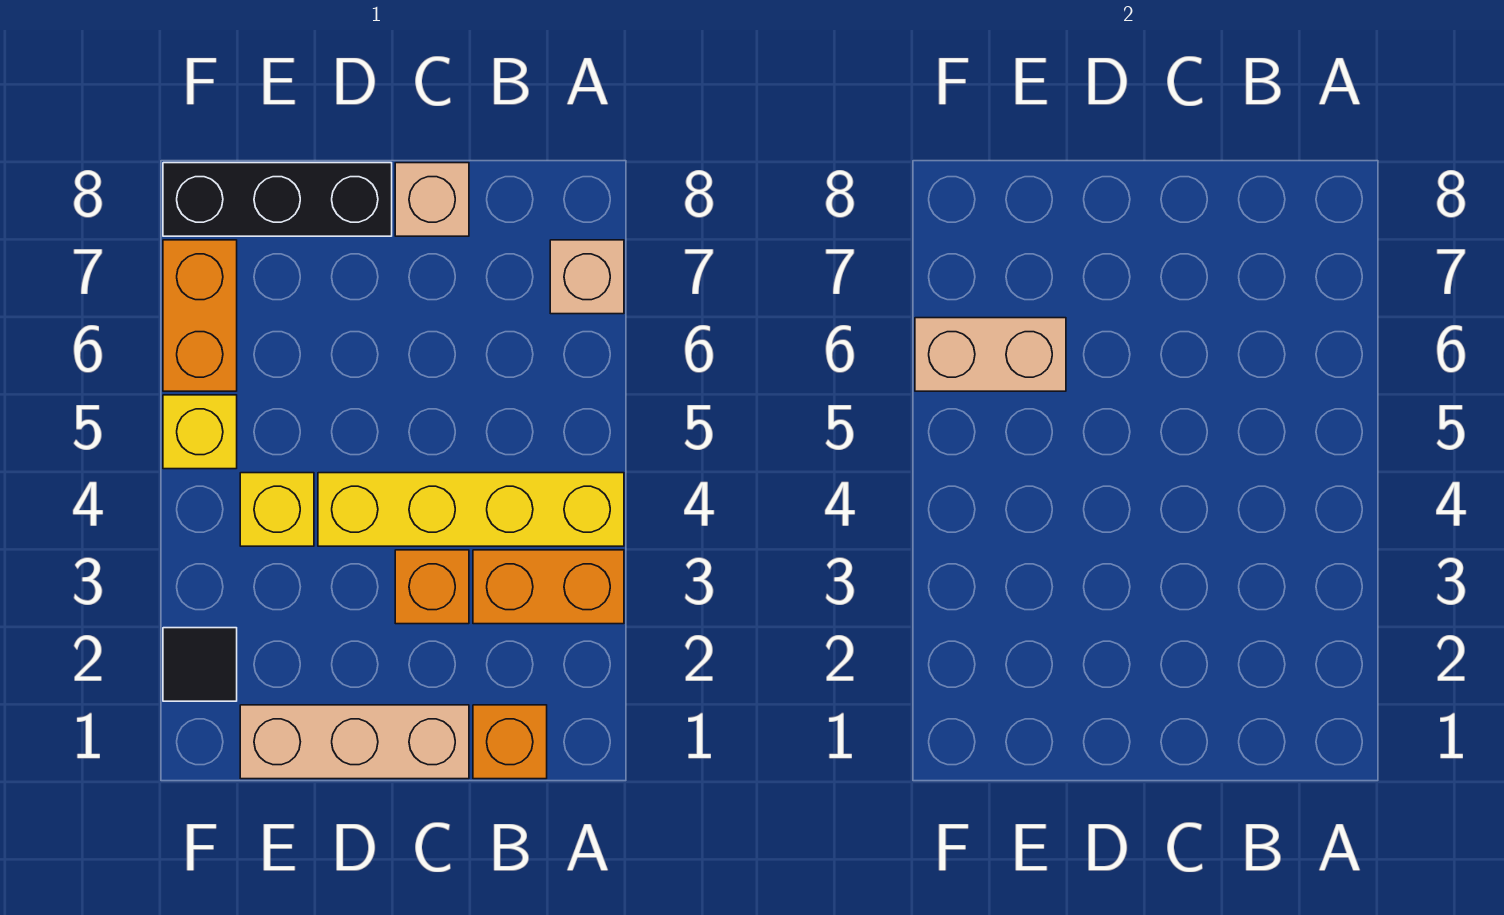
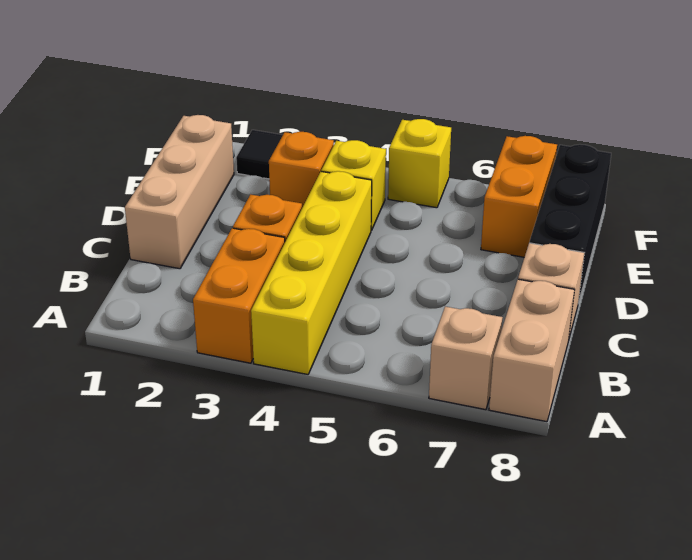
orange brick B1 level 1 -> orange brick E3 level 1
tan brick E6:F6 level 2 -> tan brick A8:B8 level 1
orange brick F6:F7 level 1 -> orange brick E7:F7 level 1

